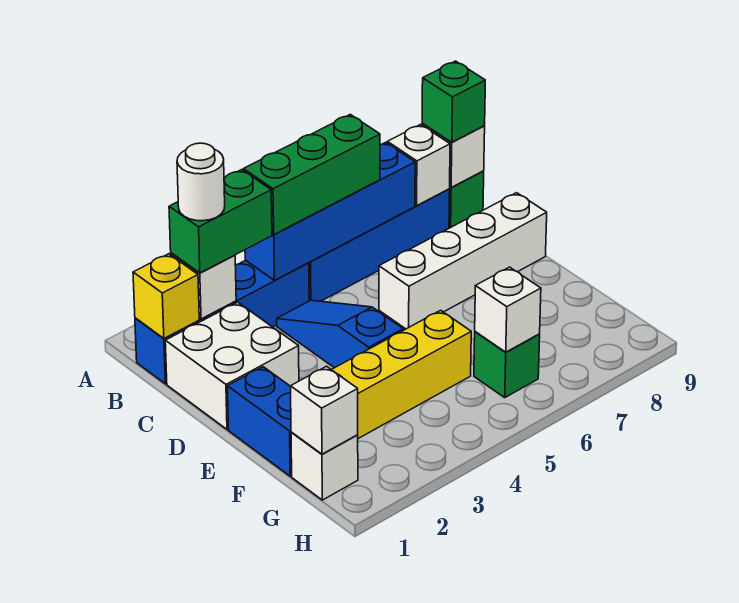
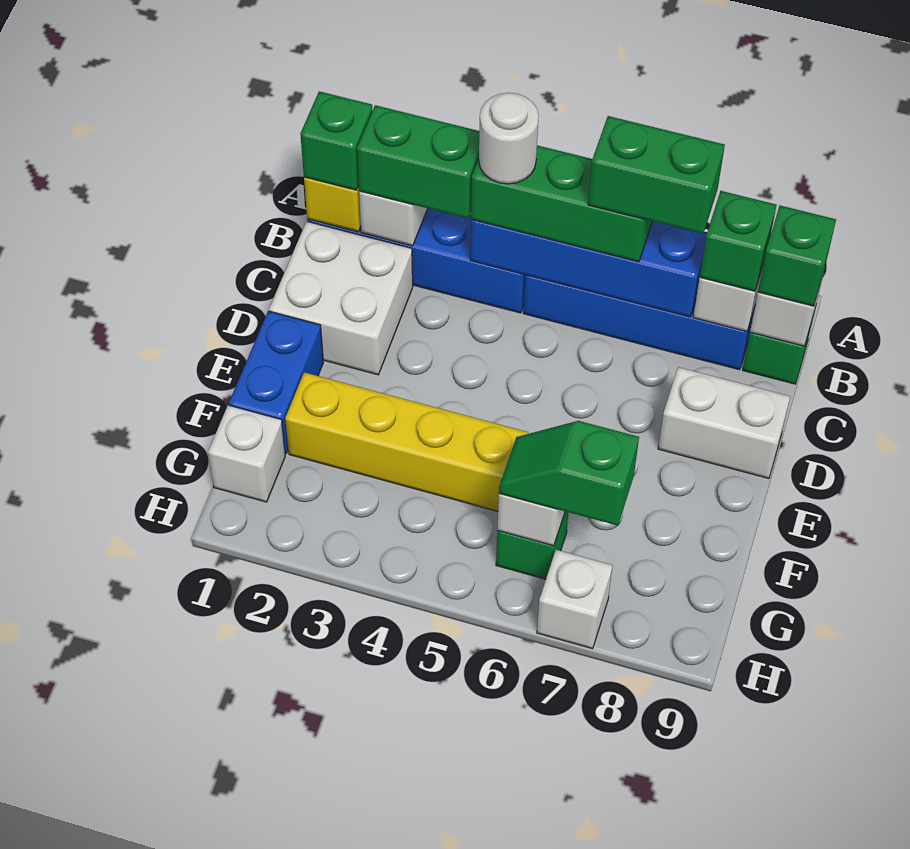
none -> green brick B1 level 3
white round brick B2 level 4 -> white round brick B4 level 4
none -> green brick B6:B7 level 4
none -> green brick B8 level 3
blue slope C4:E4 level 1 top E -> none
white brick D6:D9 level 1 -> white brick D8:D9 level 1
white brick G1 level 2 -> white brick H7 level 1
none -> green slope G6:G7 level 3 top 7

